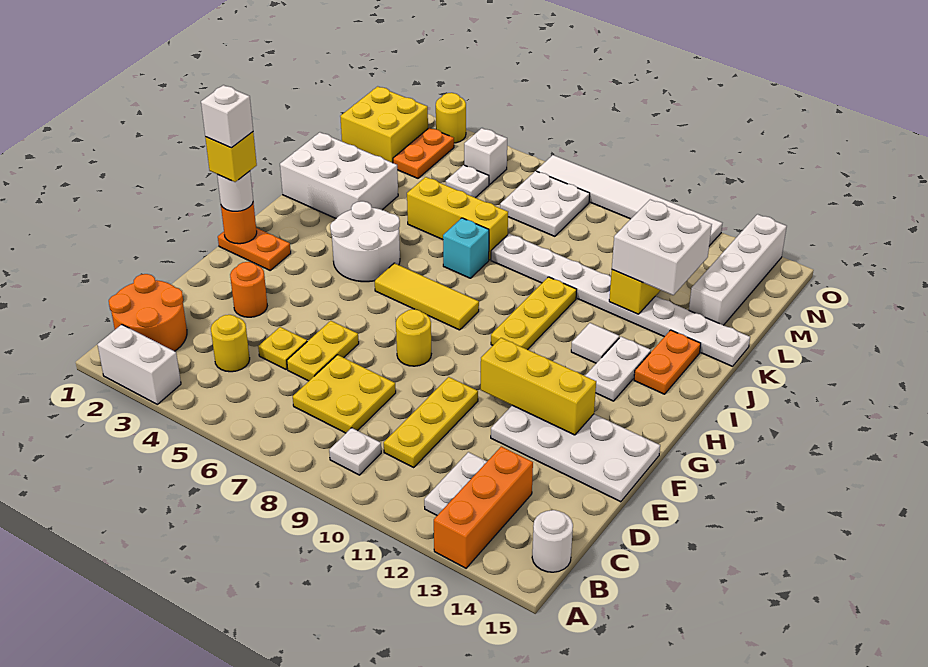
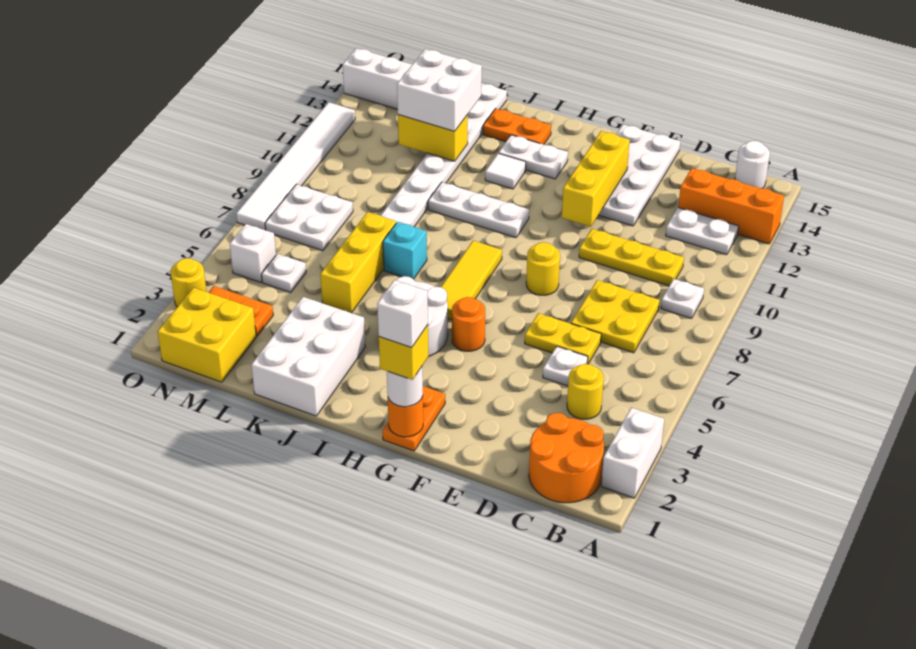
yellow plate D5 level 1 -> white plate D5 level 1
orange round brick E3 level 1 -> orange round brick G5 level 1
yellow plate H10:J10 level 1 -> white plate H10:J10 level 1

